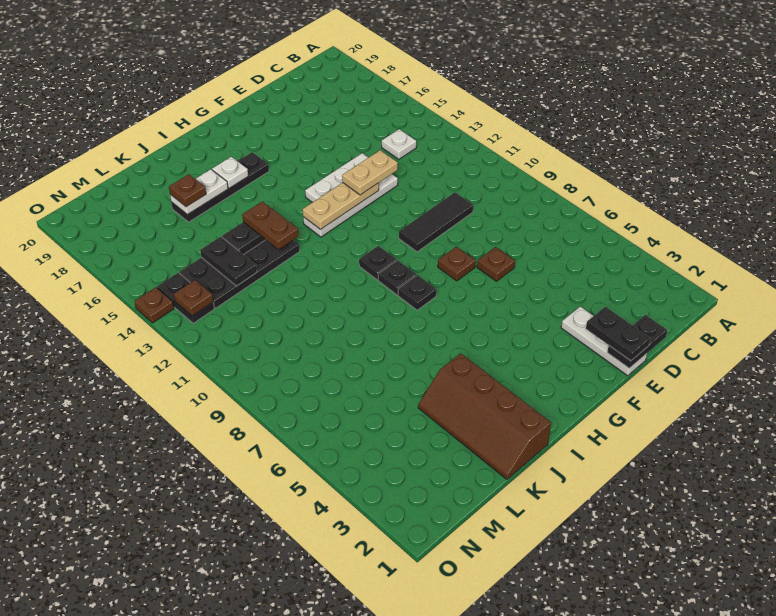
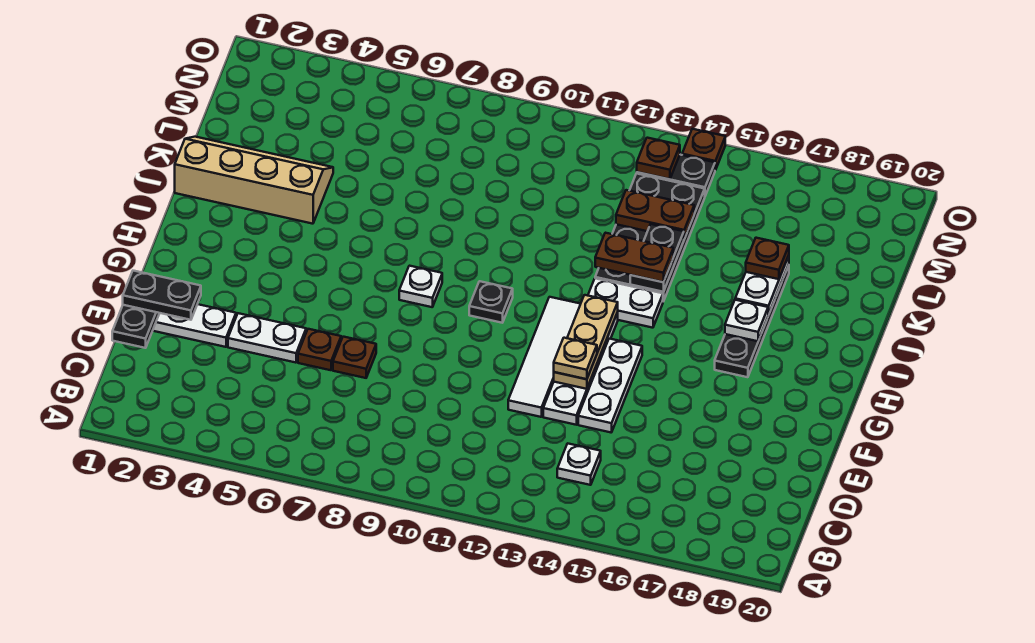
black tile D10:F10 level 1 -> none
none -> white plate E4:E5 level 1
none -> white tile E12:H12 level 1
tan plate E13:F13 level 3 -> tan plate F13 level 3
brown plate F8 level 1 -> brown plate E6 level 1
black plate H8 level 1 -> white plate H8 level 1
black plate H9 level 1 -> none
none -> white plate I13:I14 level 1
brown slope J1:K4 level 1 top J -> tan slope J1:K4 level 1 top J
black plate L13:L14 level 2 -> brown plate L13:L14 level 2

